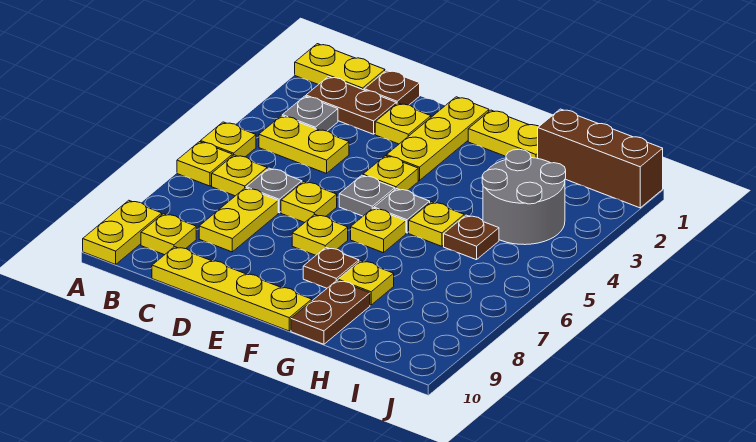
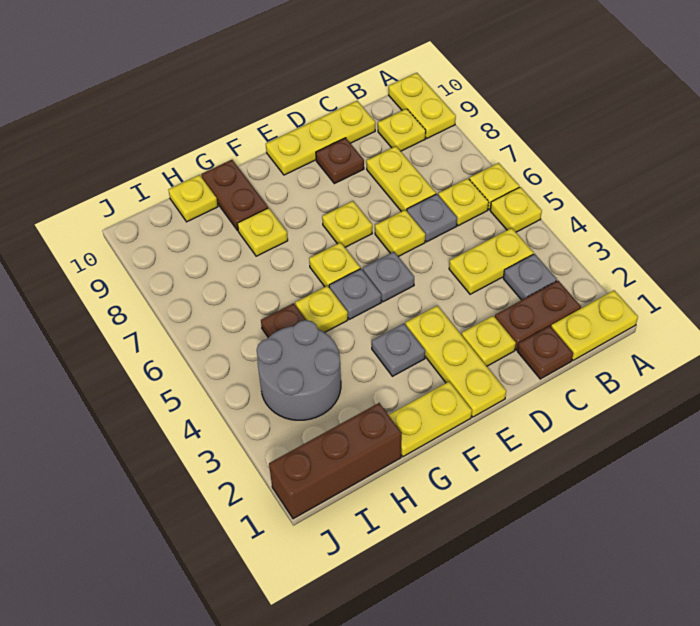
yellow plate C10:F10 level 1 -> yellow plate C10:E10 level 1
yellow plate E4 level 1 -> yellow plate H10 level 1
none -> grey plate F3 level 1
brown plate F8 level 1 -> brown plate D9 level 1

